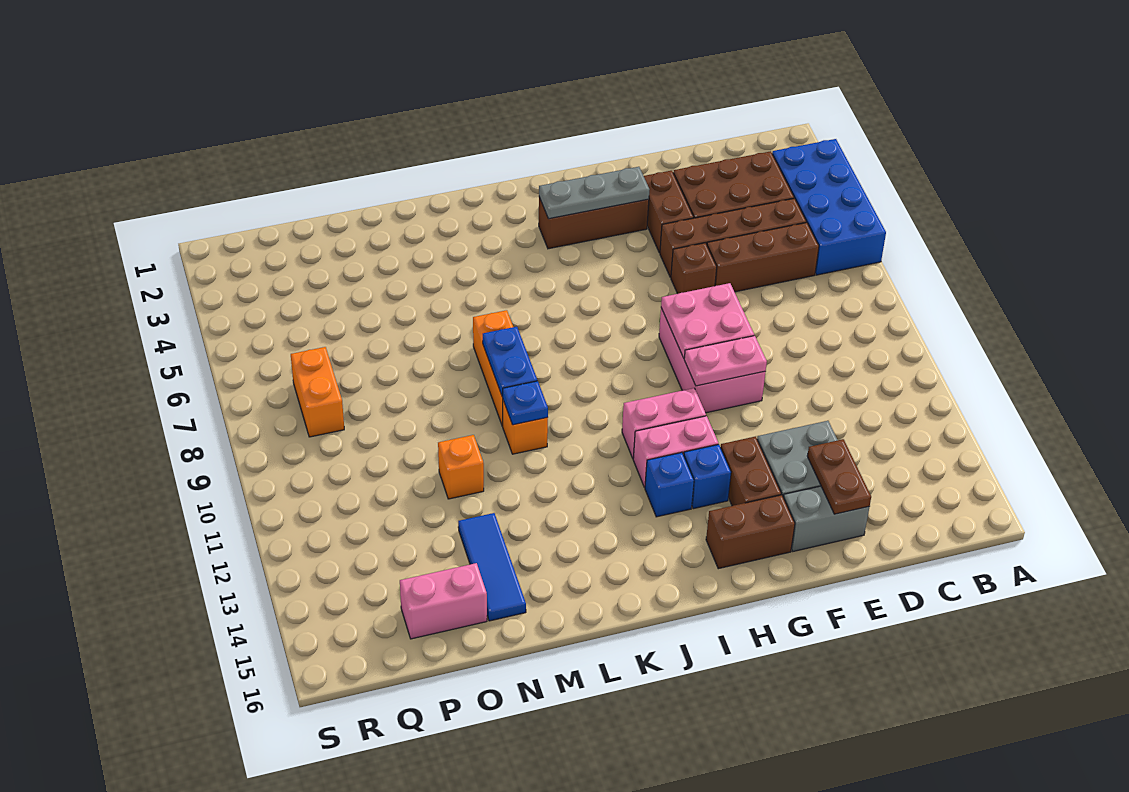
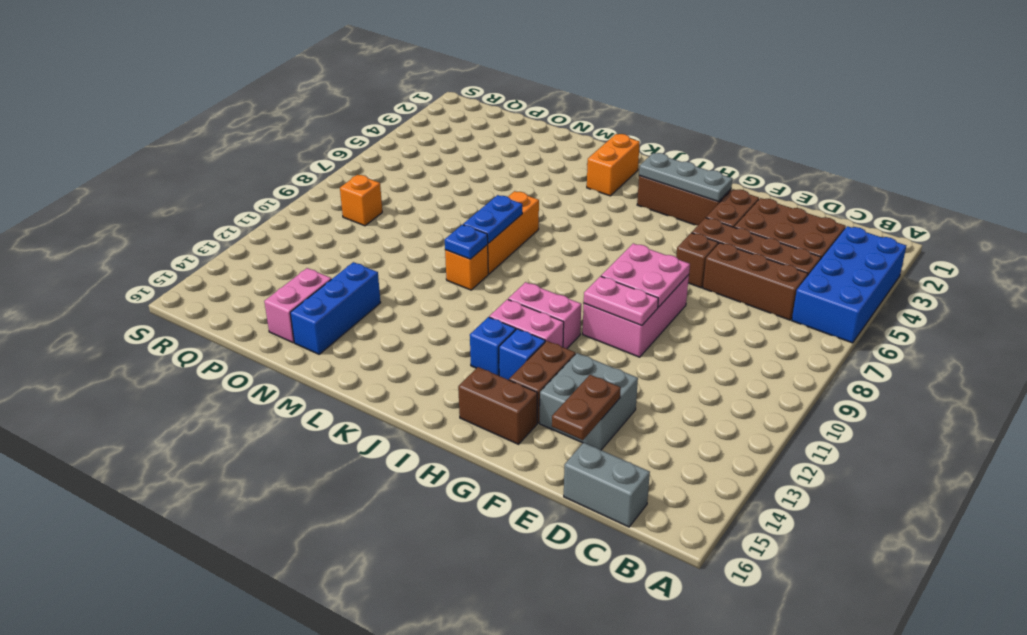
grey brick E15:F15 level 1 -> grey brick C16:D16 level 1
orange brick N11 level 1 -> orange brick Q9 level 1
blue tile N13:N15 level 1 -> blue brick N13:N15 level 1
pink brick O15:P15 level 1 -> pink brick O14:O15 level 1
orange brick Q7:Q8 level 1 -> orange brick K2:K3 level 1

